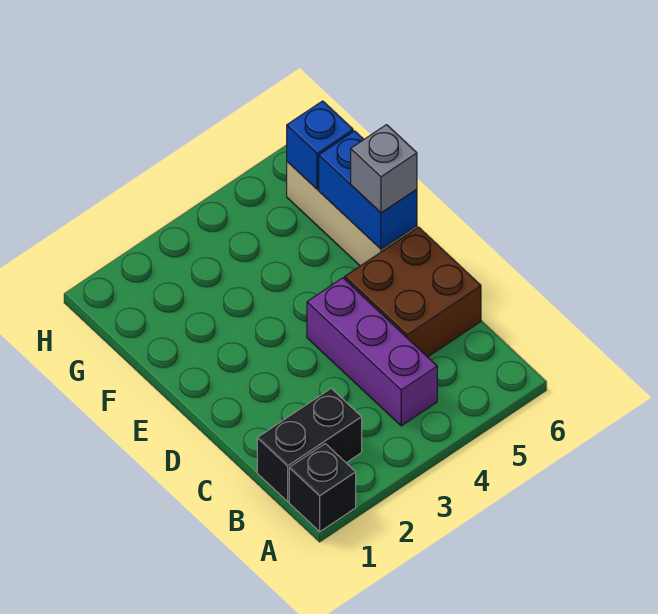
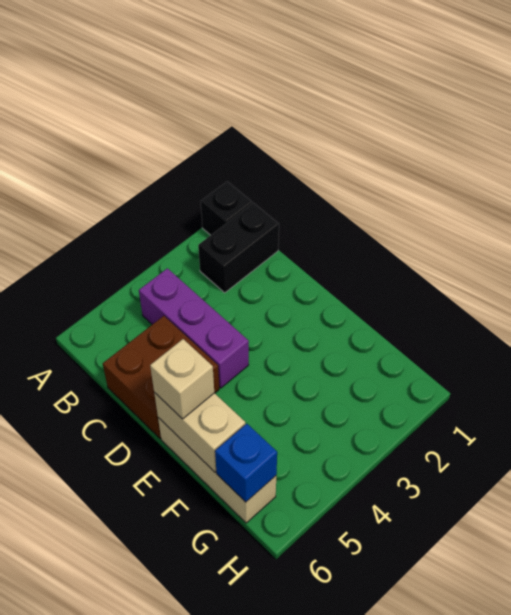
blue brick E6:F6 level 2 -> tan brick E6:F6 level 2
grey brick E6 level 3 -> tan brick E6 level 3

